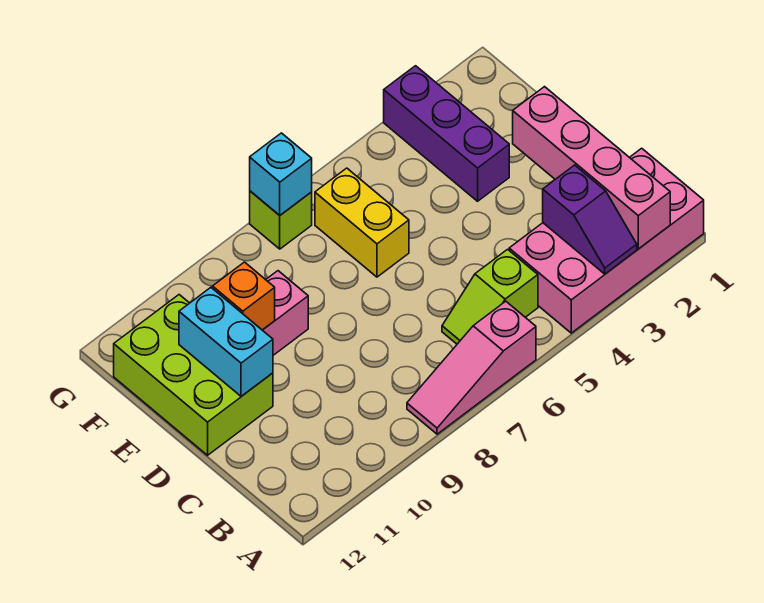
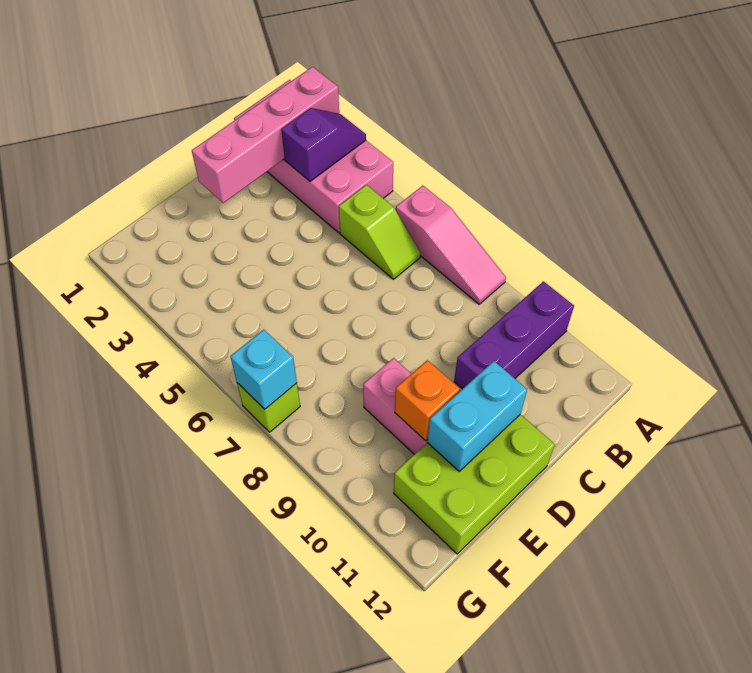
purple brick E3:G3 level 1 -> purple brick A10:C10 level 1
yellow brick E6:F6 level 1 -> none

